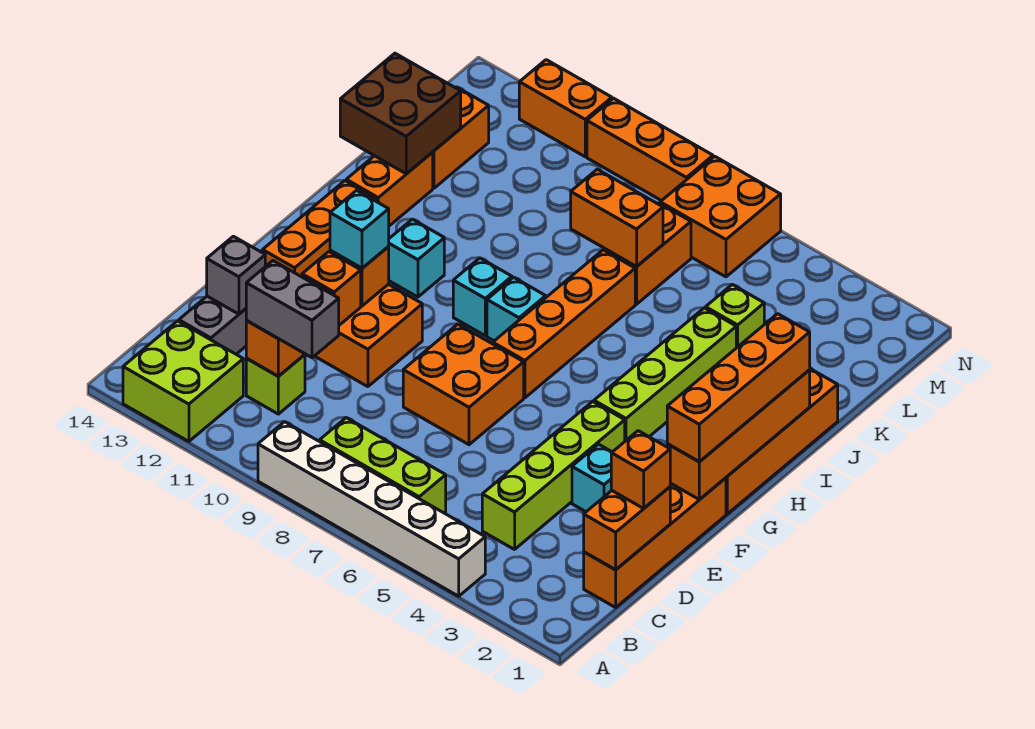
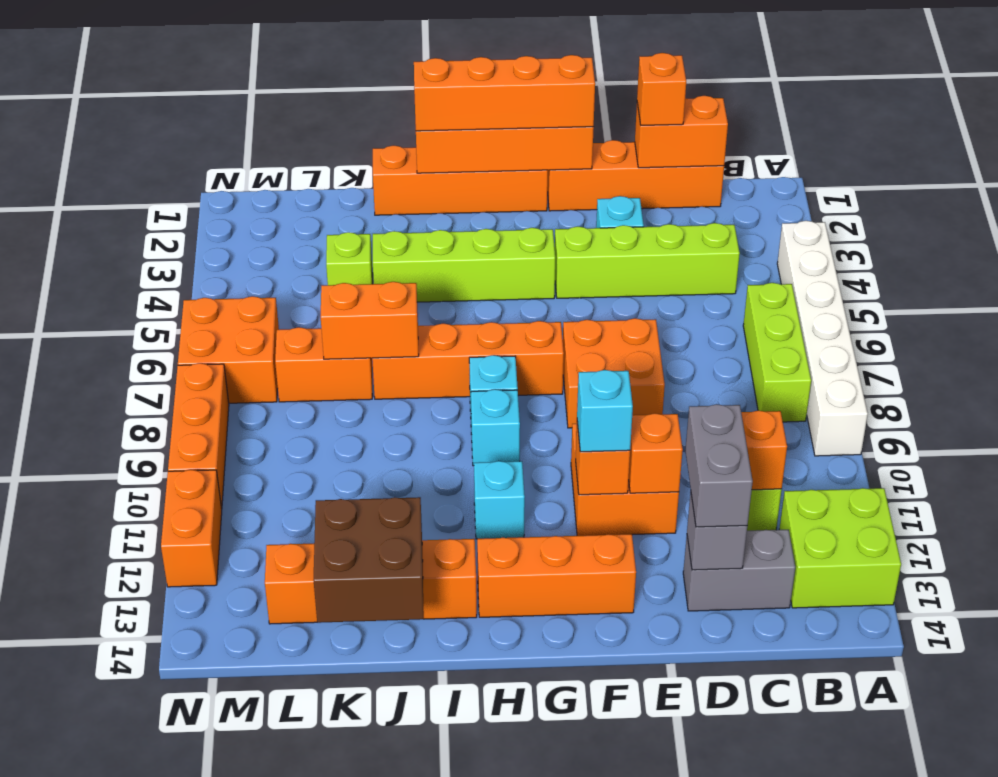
grey brick C10:C11 level 3 -> grey brick D12:D13 level 3
orange brick K7:K8 level 2 -> orange brick J7:K7 level 2

